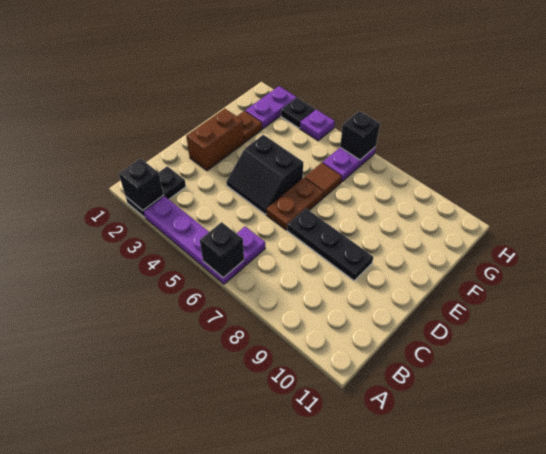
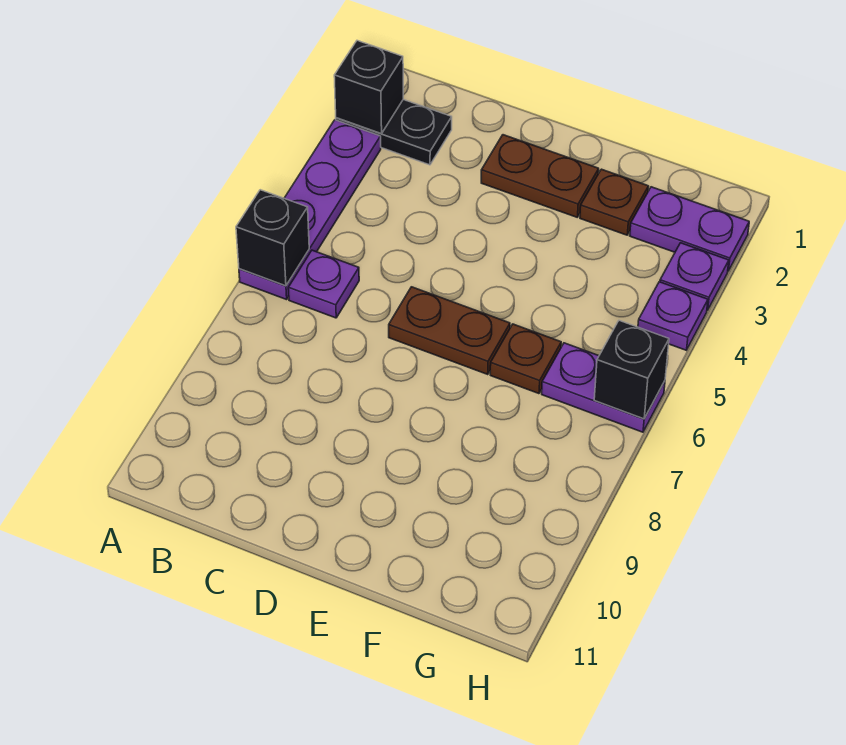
brown brick D2:E2 level 1 -> brown plate D2:E2 level 1
black slope D4:E5 level 1 top E -> none
black plate D7:D9 level 1 -> none
brown tile F6 level 1 -> brown plate F6 level 1
black plate H3 level 1 -> purple plate H3 level 1

